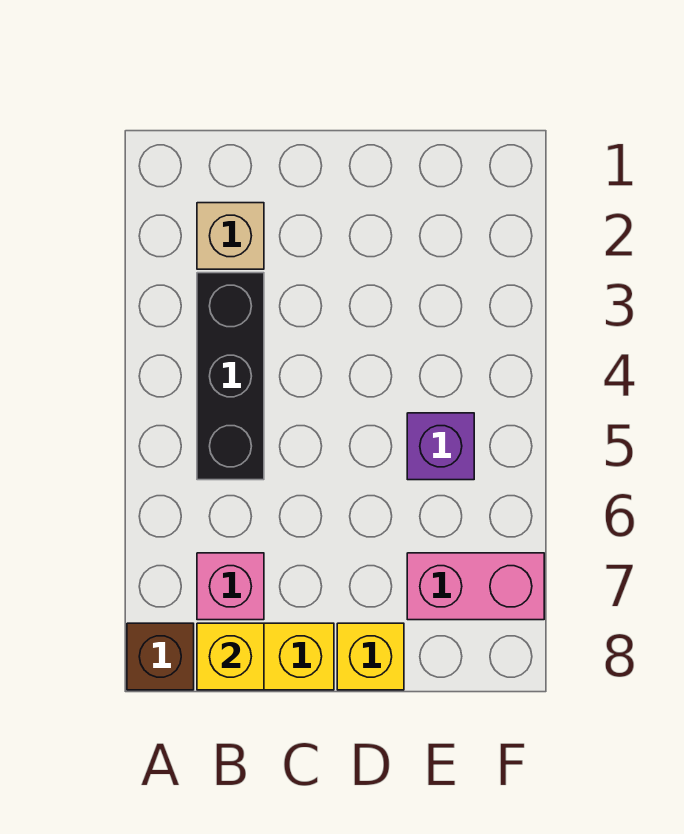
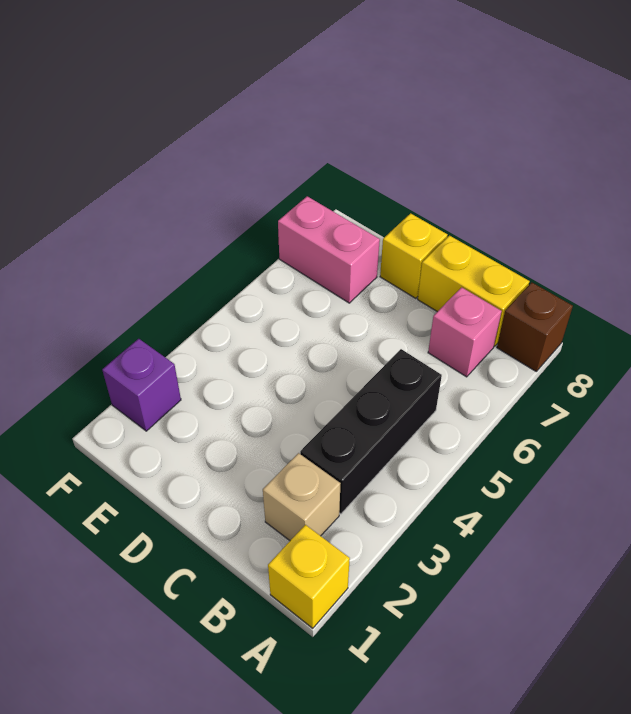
yellow brick B8 level 2 -> yellow brick A1 level 1
purple brick E5 level 1 -> purple brick F2 level 1

